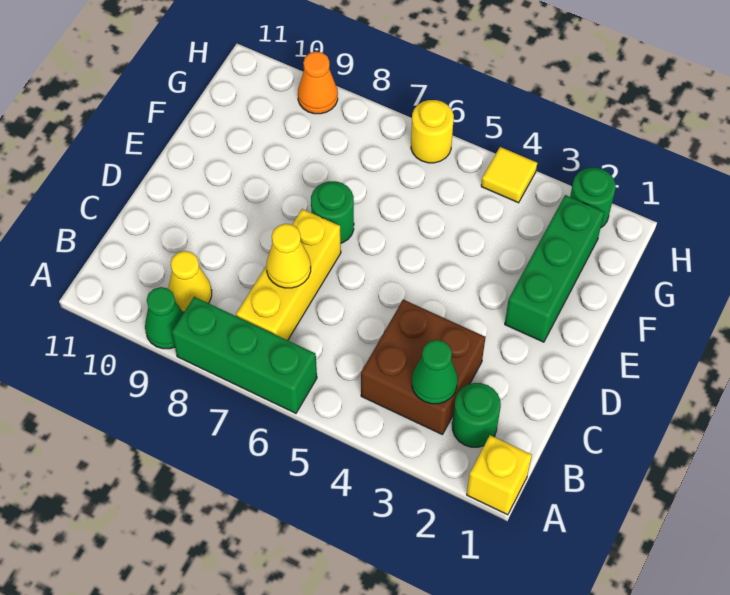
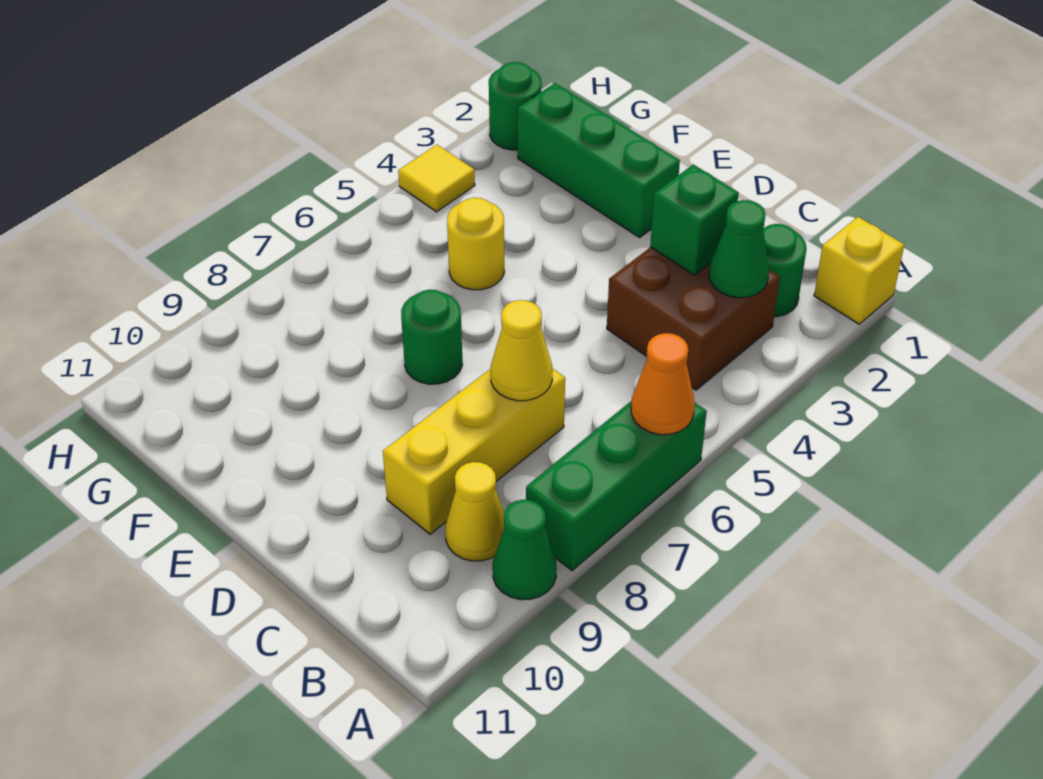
yellow brick B7:D7 level 1 -> yellow brick C7:C9 level 1
none -> green brick C3 level 2
yellow round brick H6 level 1 -> yellow round brick F5 level 1
orange cone H9 level 1 -> orange cone A6 level 2

